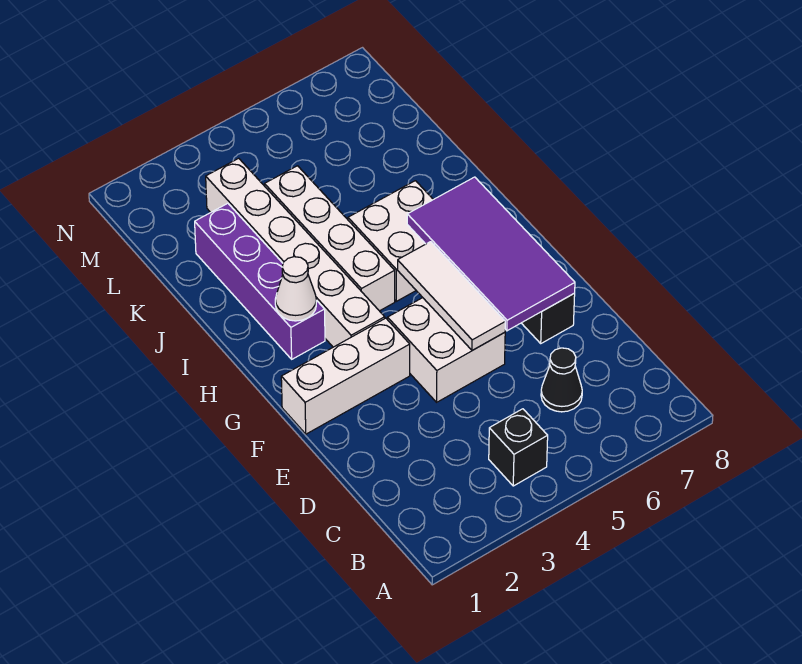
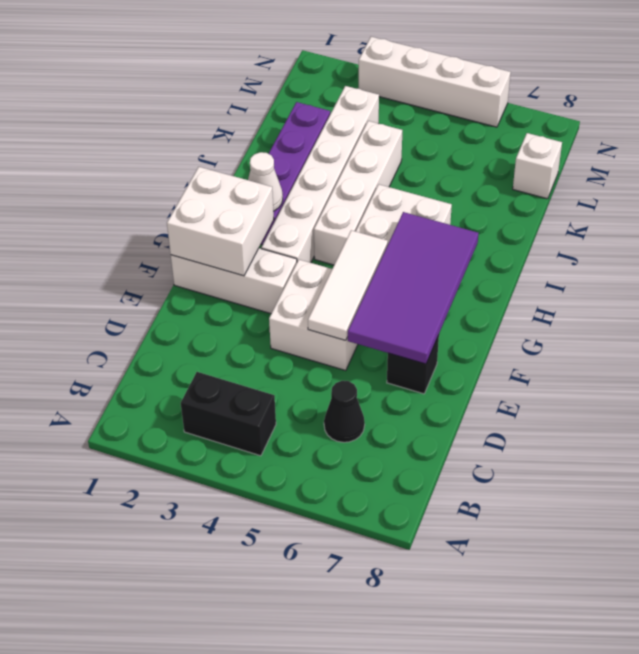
black brick B4 level 1 -> black brick B3:B4 level 1
none -> white brick F1:G2 level 2
none -> white brick L8 level 1
none -> white brick N3:N6 level 1

